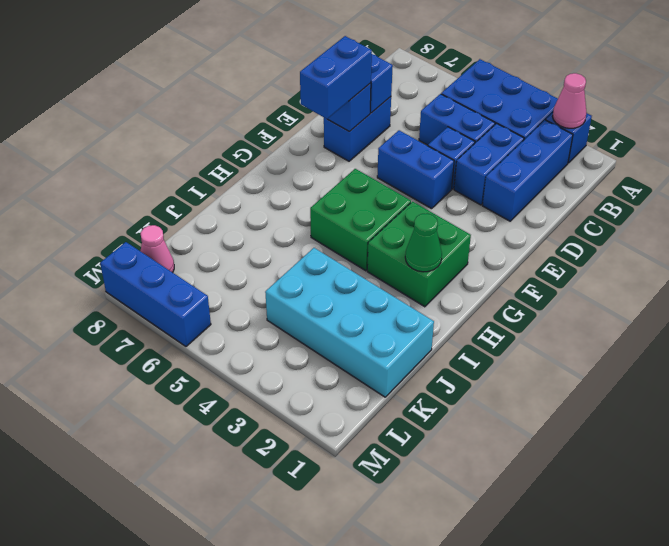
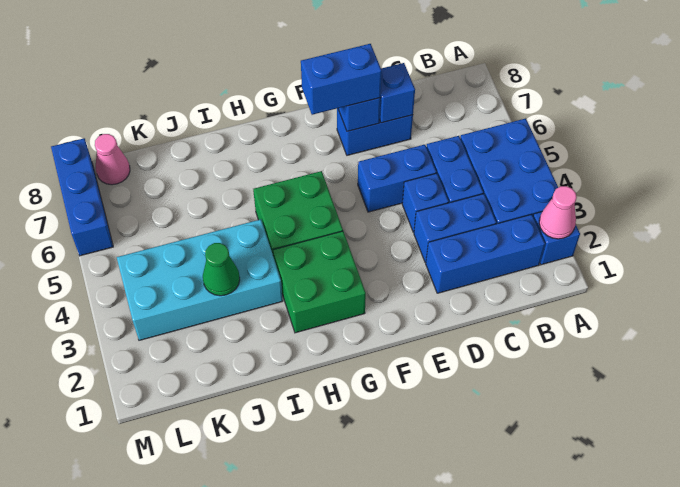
blue brick E4:E5 level 1 -> blue brick D5:E5 level 1
green cone H2 level 2 -> green cone J3 level 2
cyan brick J1:K4 level 1 -> cyan brick I3:L4 level 1

